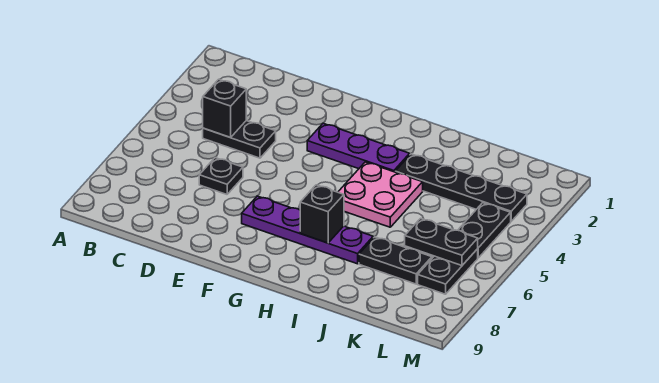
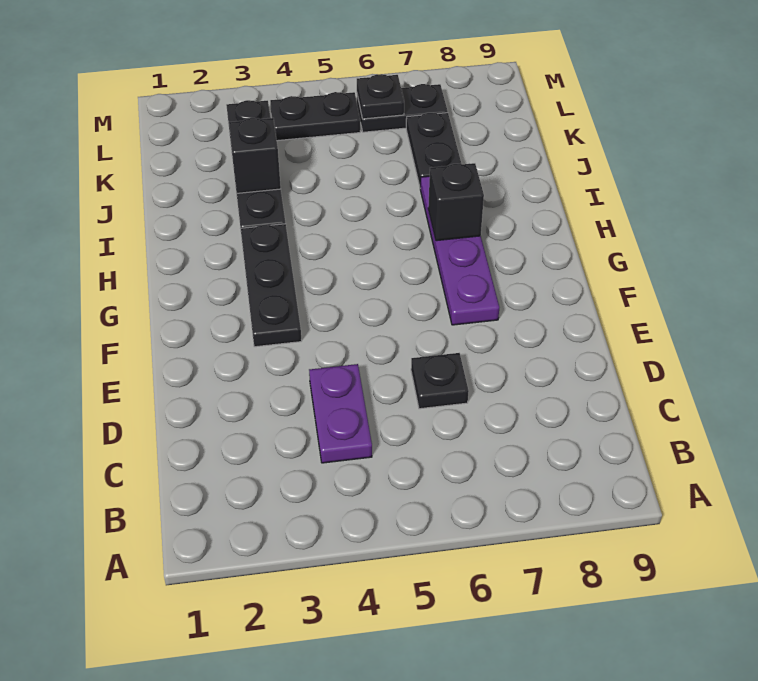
black plate C4:D4 level 1 -> purple plate C4:D4 level 1
black brick C4 level 2 -> black brick J3 level 2
purple plate F3:H3 level 1 -> black plate F3:H3 level 1
pink plate H4:I5 level 1 -> none
black plate K6:L6 level 2 -> black plate L6 level 2

